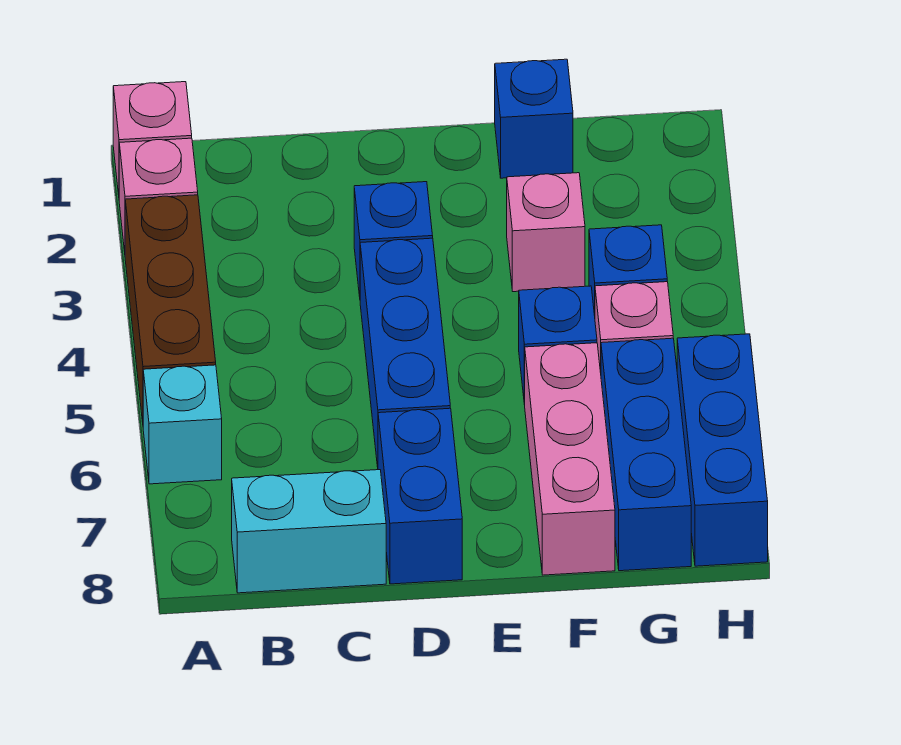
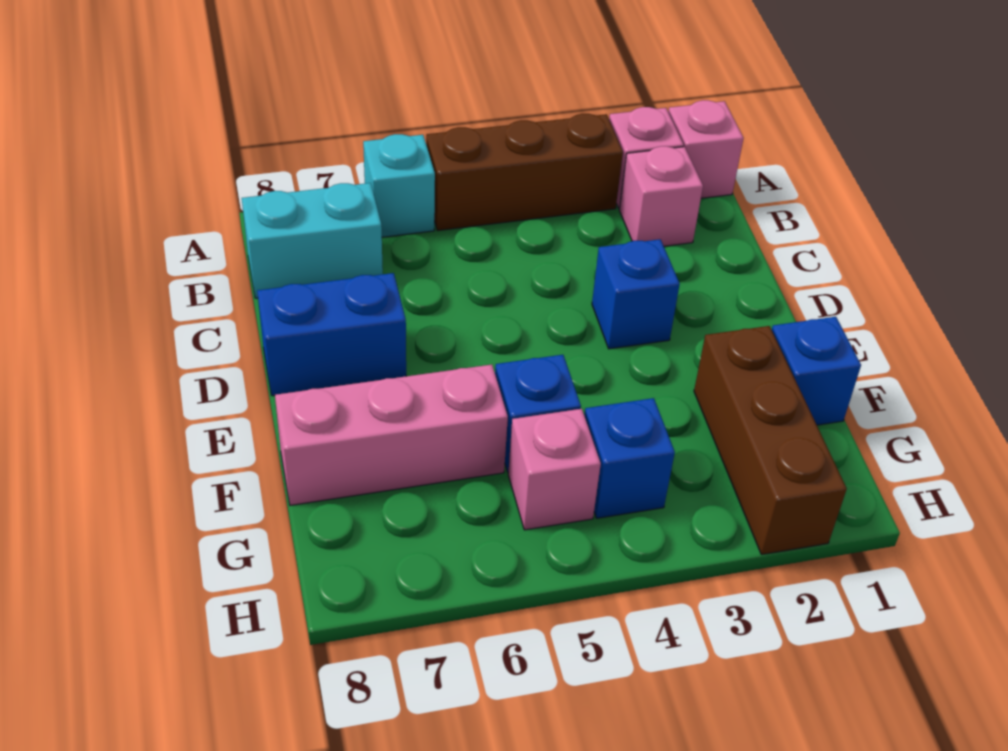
cyan brick B8:C8 level 1 -> cyan brick B7:B8 level 1
blue brick D4:D6 level 1 -> none
none -> brown brick F2:H2 level 1
pink brick F3 level 1 -> pink brick B2 level 1
blue brick G6:G8 level 1 -> none
blue brick H6:H8 level 1 -> none

